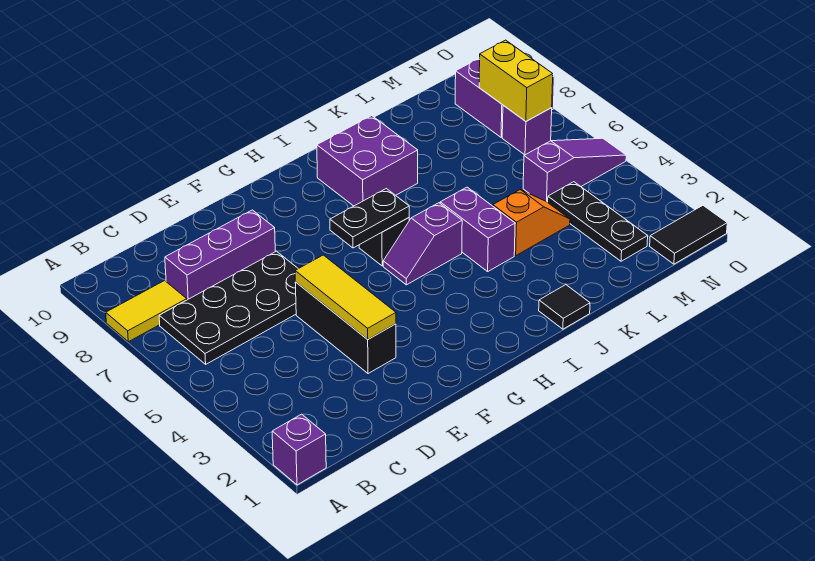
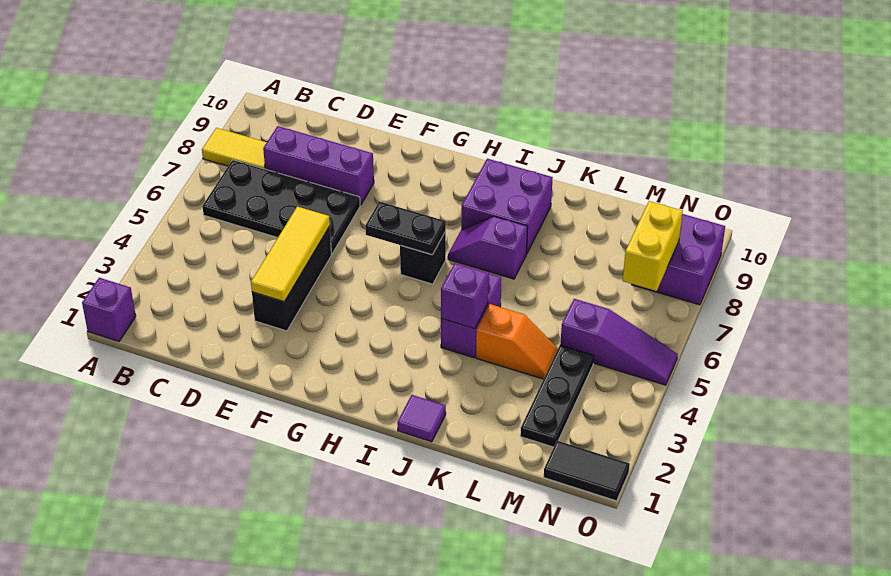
purple slope H5:I5 level 1 top I -> purple slope I7:J7 level 1 top J
black tile J1 level 1 -> purple tile J1 level 1
purple brick N7 level 1 -> purple brick J4 level 2

